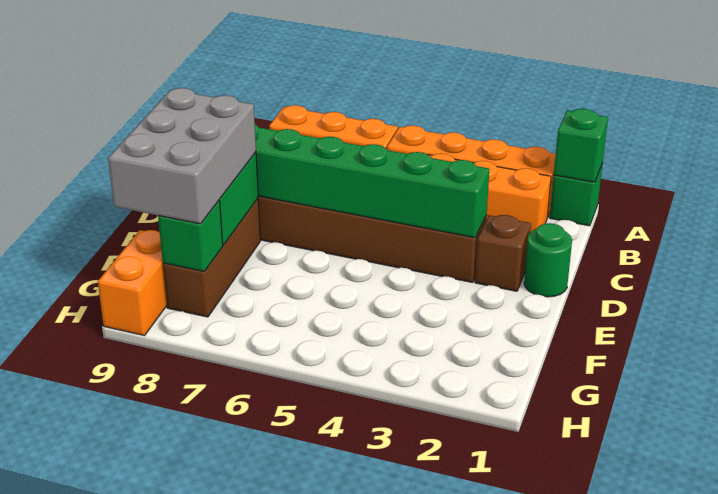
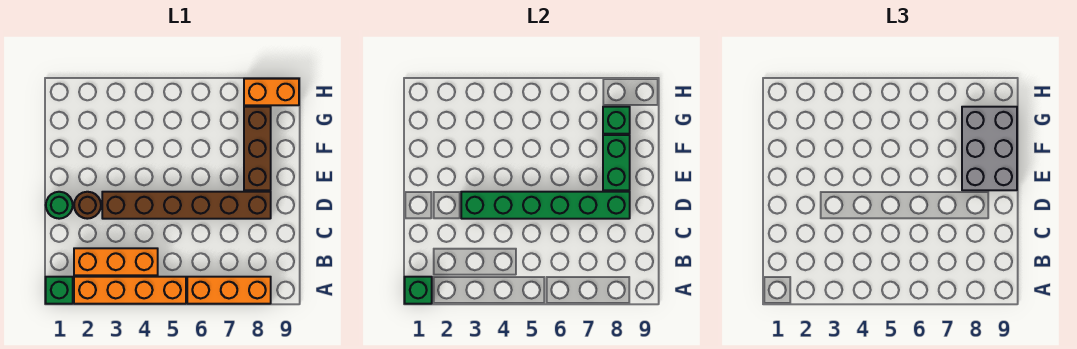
brown brick D2 level 1 -> brown round brick D2 level 1
orange brick G9:H9 level 1 -> orange brick H8:H9 level 1

